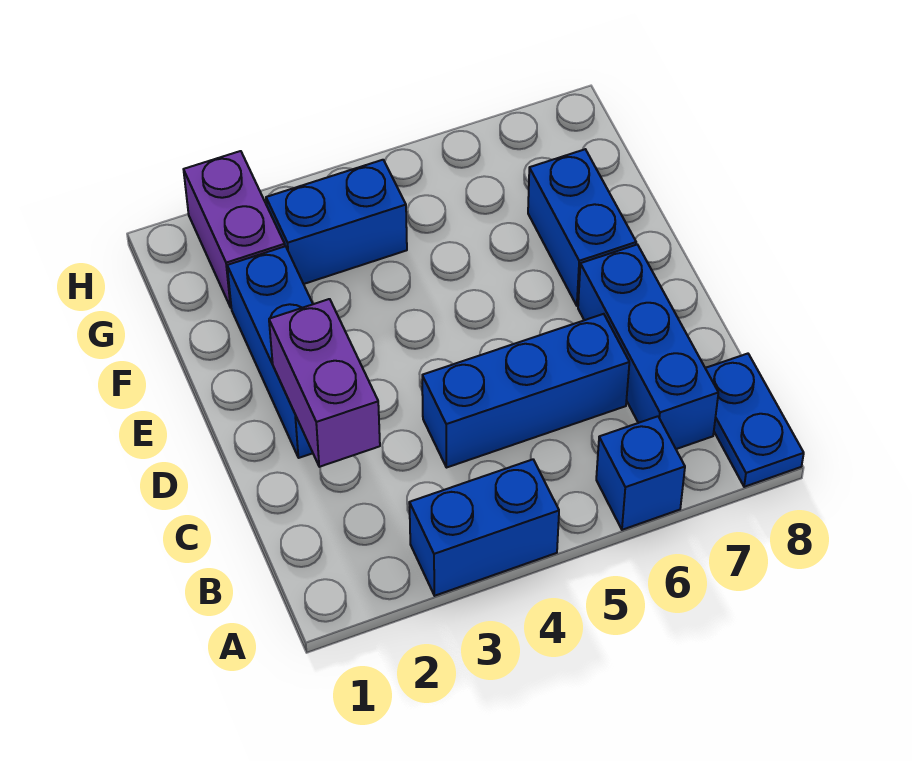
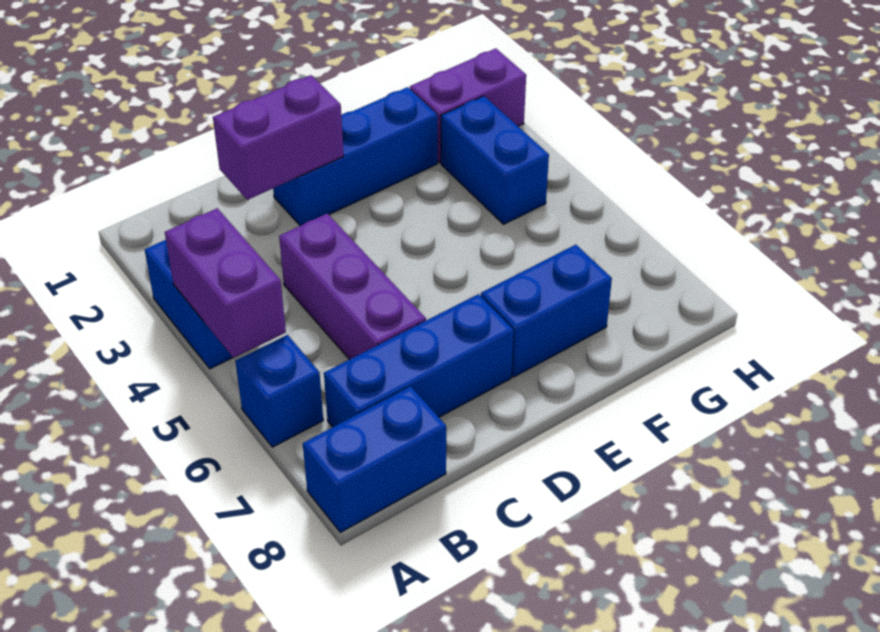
none -> purple brick A4:A5 level 2
blue plate A8:B8 level 1 -> blue brick A8:B8 level 1
blue brick C4:C6 level 1 -> purple brick C4:C6 level 1

